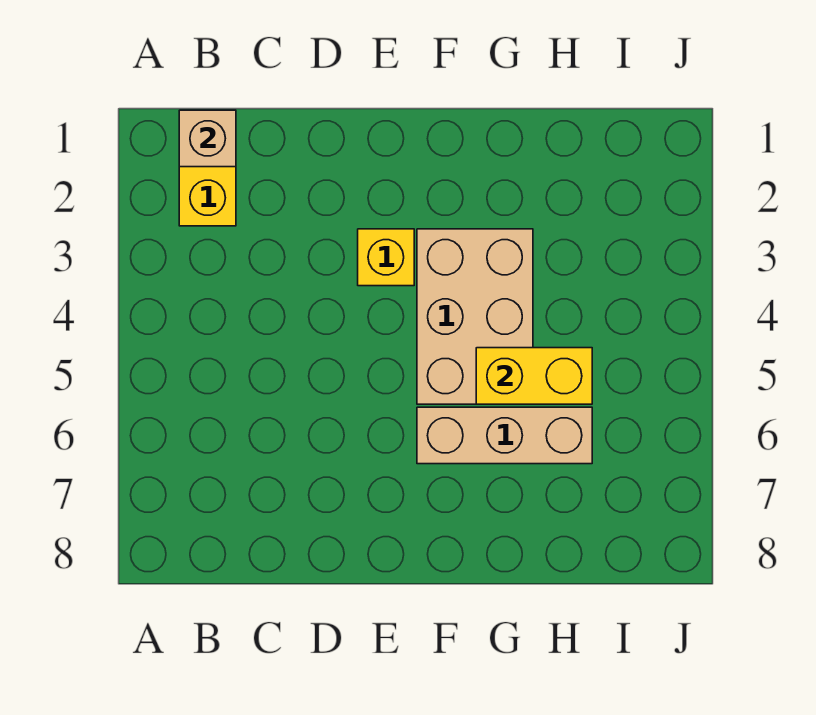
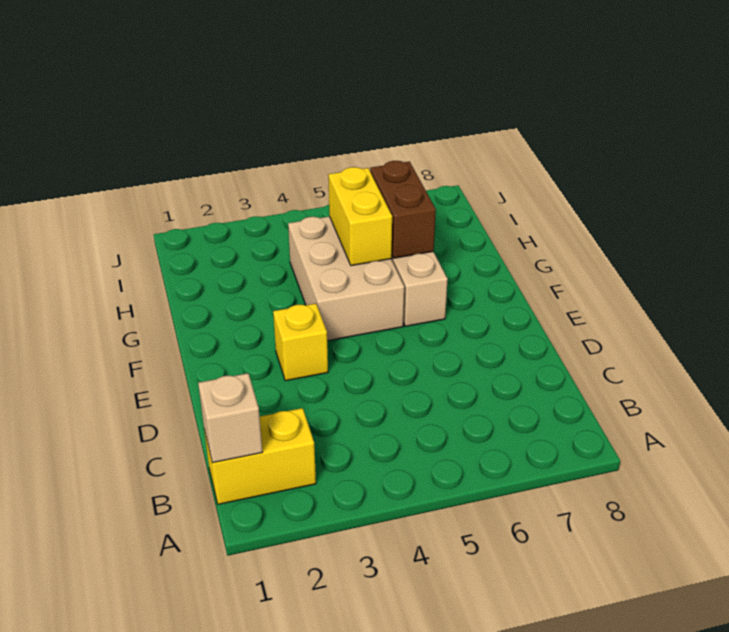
tan brick F3:G5 level 1 -> tan brick F4:H5 level 1
none -> brown brick G6:H6 level 2

